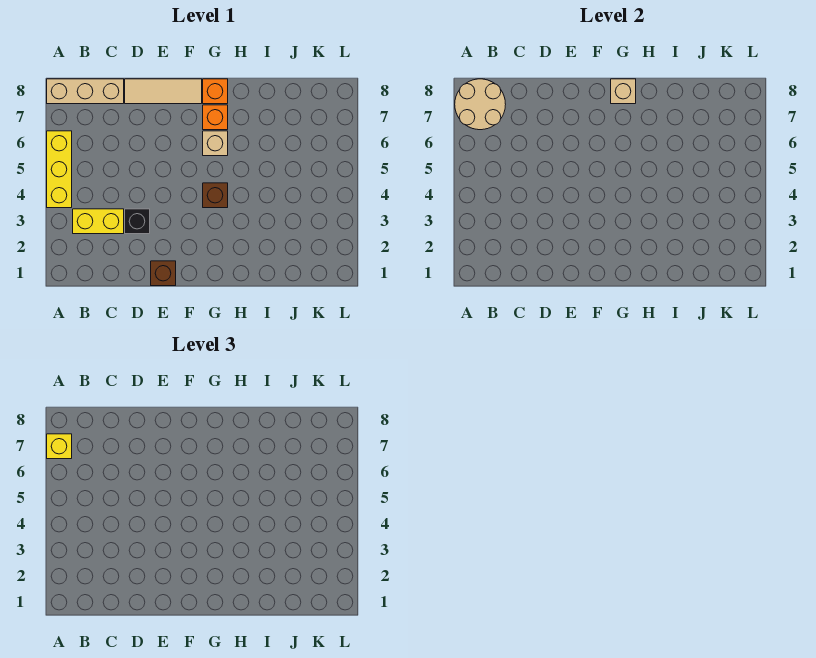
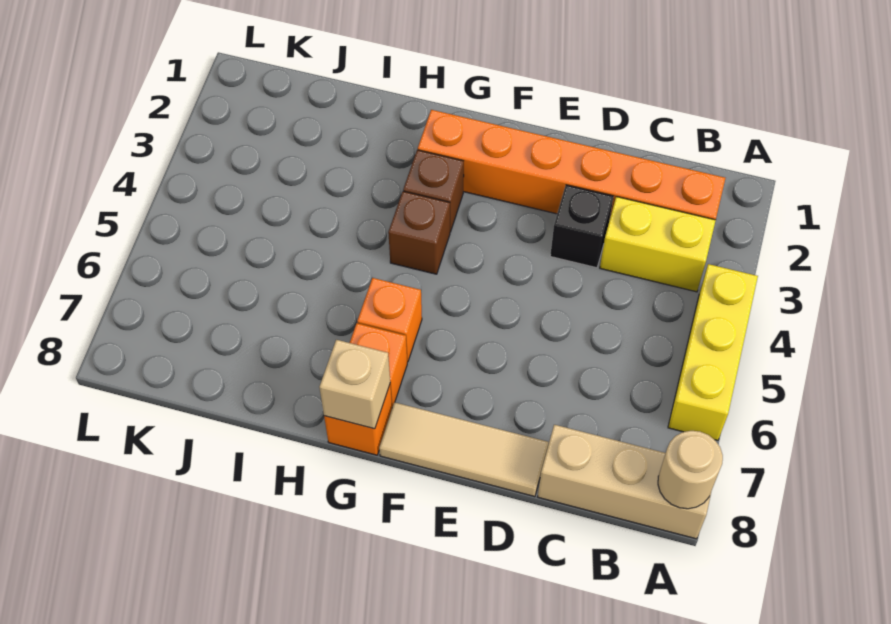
tan round brick A7:B8 level 2 -> tan round brick A8 level 2
yellow brick A7 level 3 -> none
none -> orange brick B2:G2 level 1
brown brick E1 level 1 -> brown brick G3 level 1
tan brick G6 level 1 -> orange brick G6 level 1

